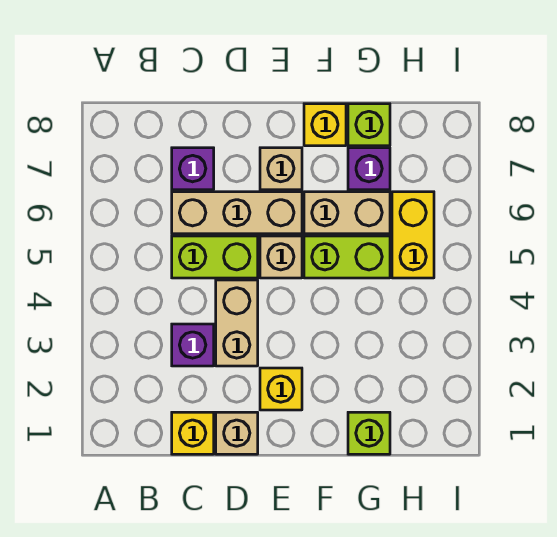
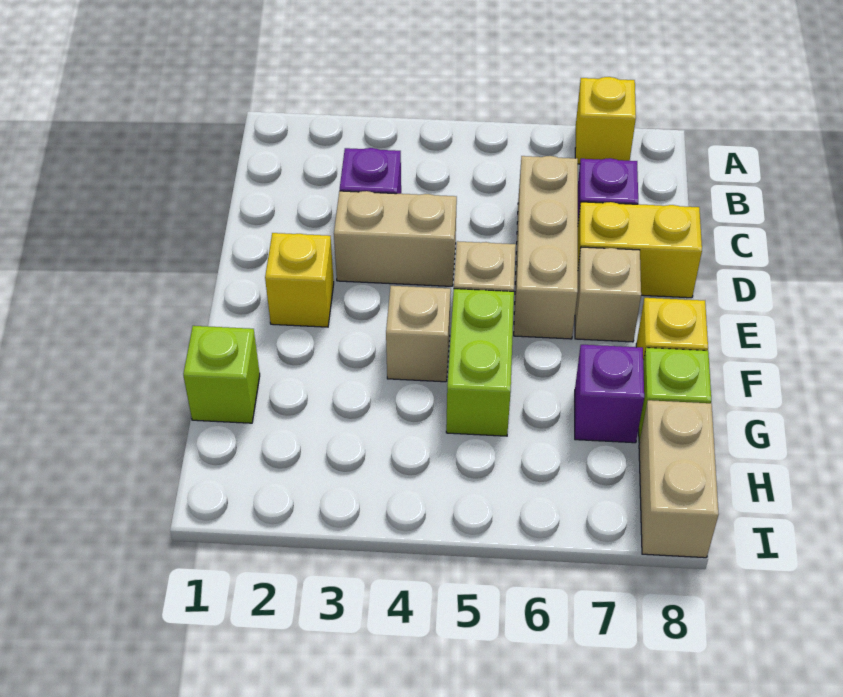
yellow brick C1 level 1 -> yellow brick A7 level 1
lime brick C5:D5 level 1 -> none
tan brick D1 level 1 -> tan brick F4 level 1
tan brick F6:G6 level 1 -> tan brick H8:I8 level 1
yellow brick H5:H6 level 1 -> yellow brick D7:D8 level 1

